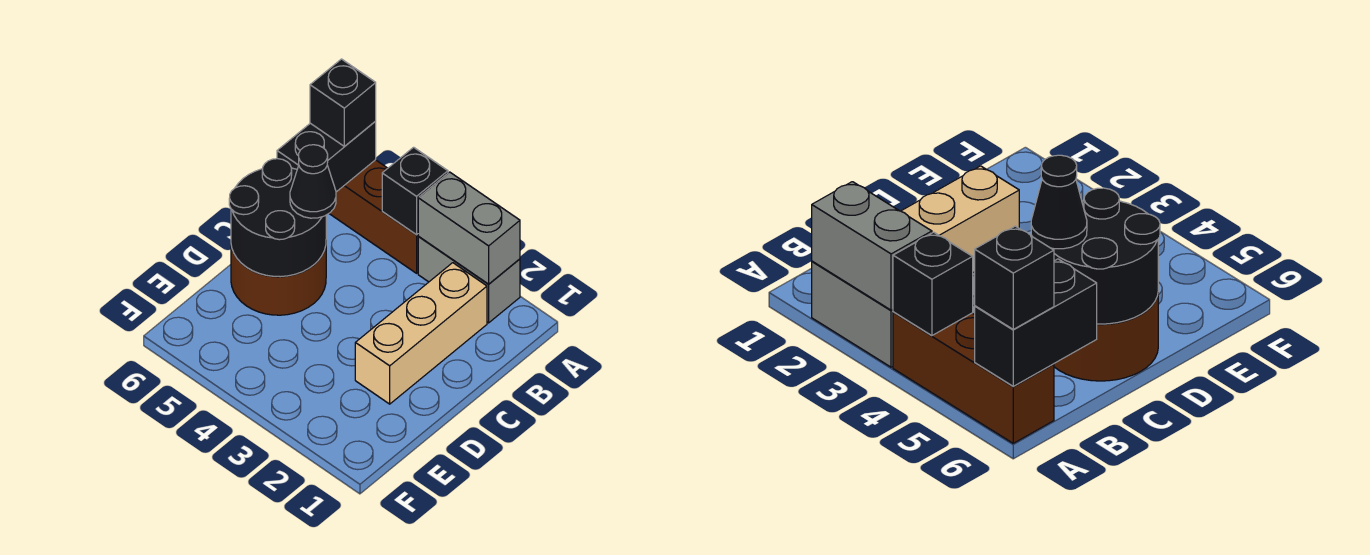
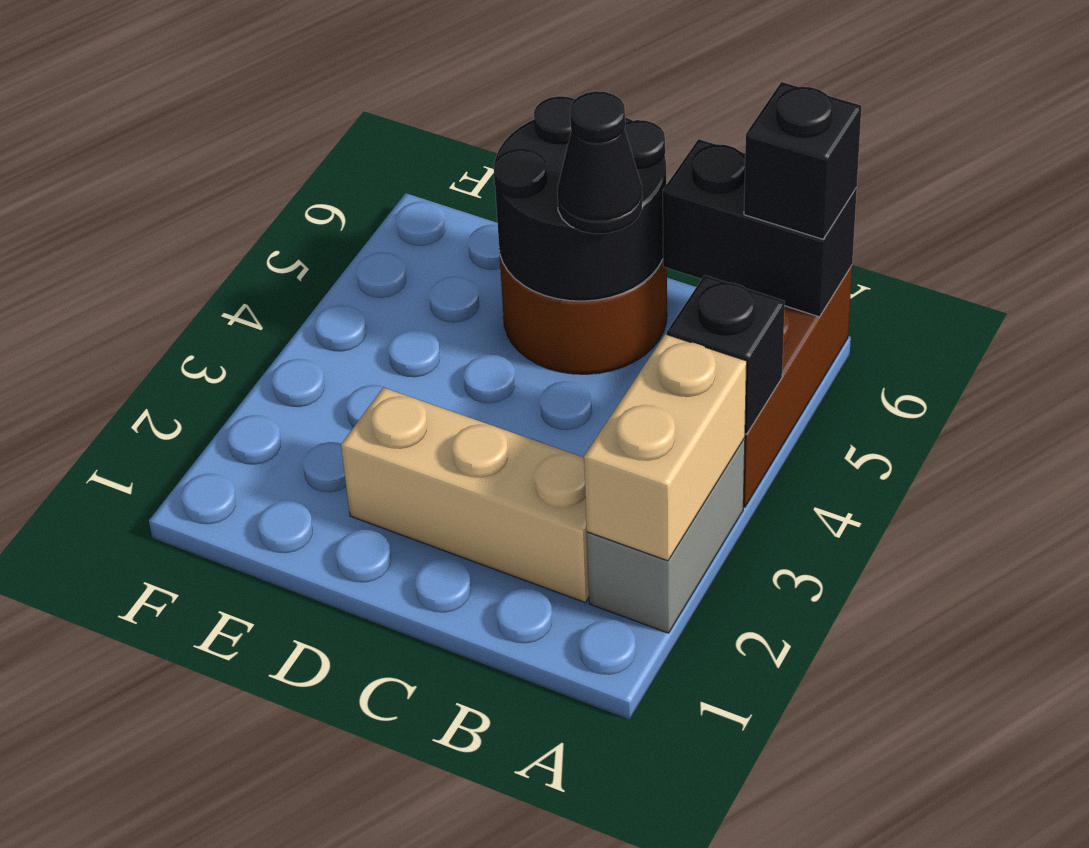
grey brick A2:A3 level 2 -> tan brick A2:A3 level 2

